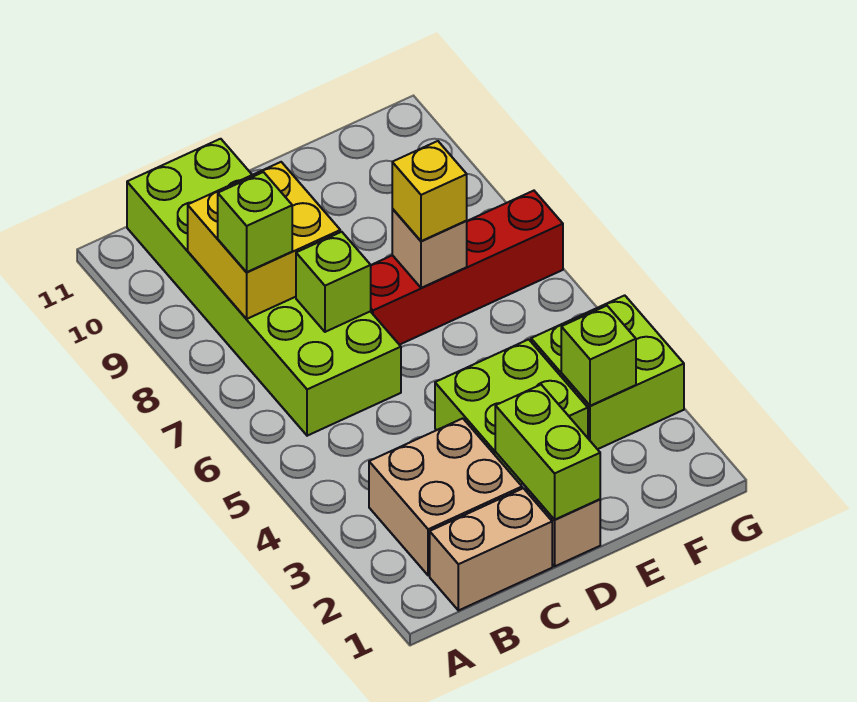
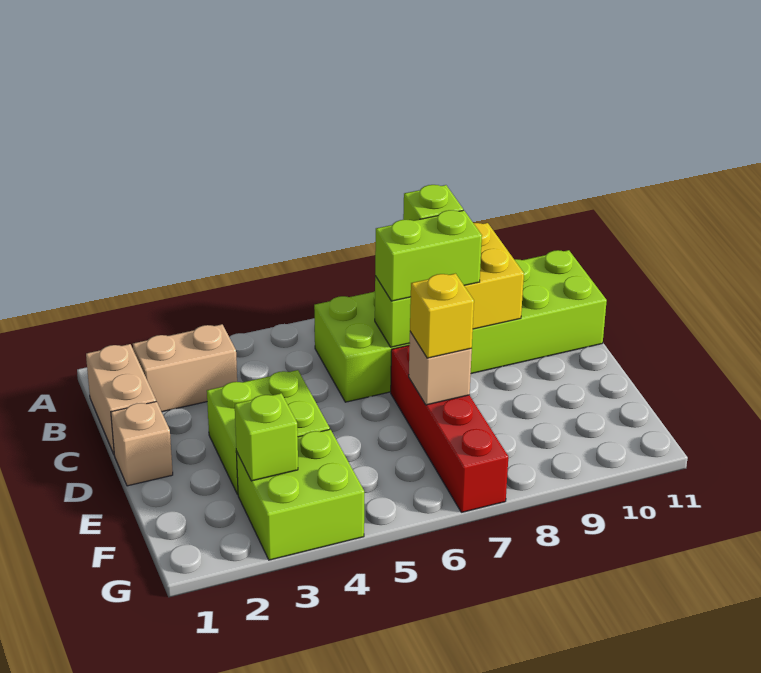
tan brick B2:C3 level 1 -> tan brick B2:B3 level 1
lime brick D1:D2 level 2 -> lime brick C7:C8 level 3

